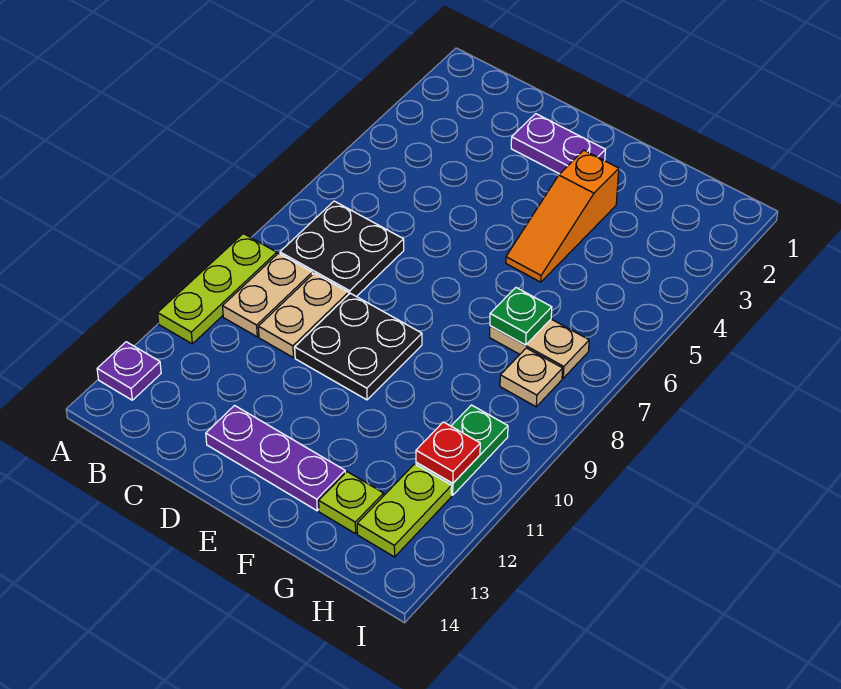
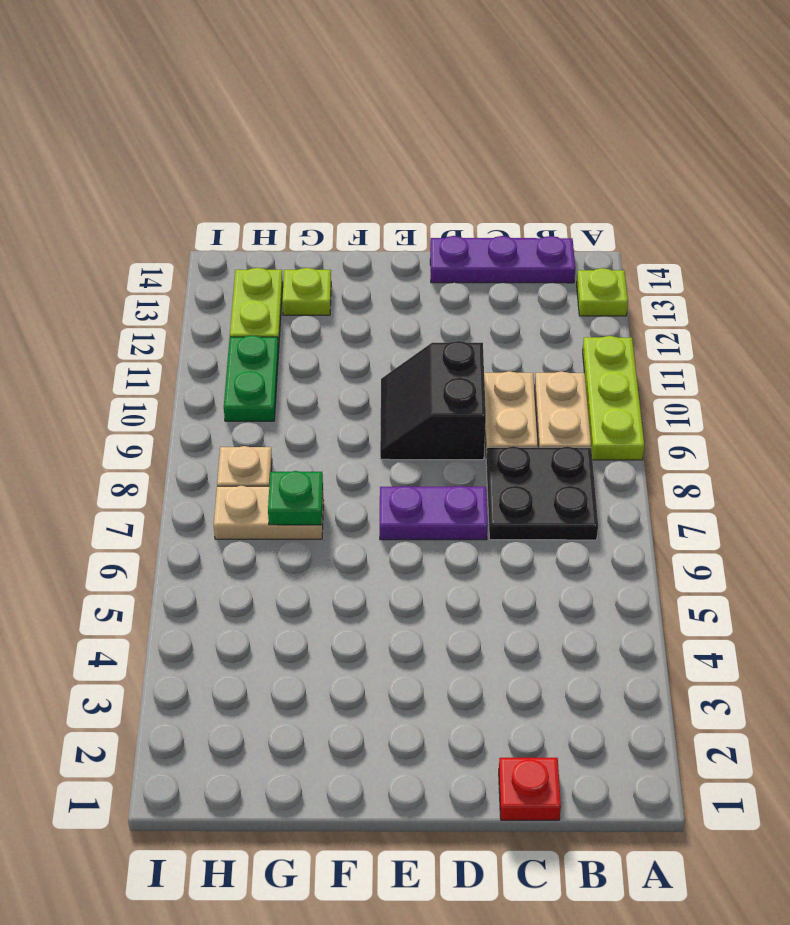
purple plate A13 level 1 -> lime plate A13 level 1
purple plate D2:E2 level 1 -> purple plate D7:E7 level 1
black plate D9:E10 level 1 -> black slope D9:E10 level 1 top D
purple plate D13:F13 level 1 -> purple plate B14:D14 level 1
orange slope F3:F5 level 1 top 3 -> none
red plate H11 level 2 -> red plate C1 level 1

